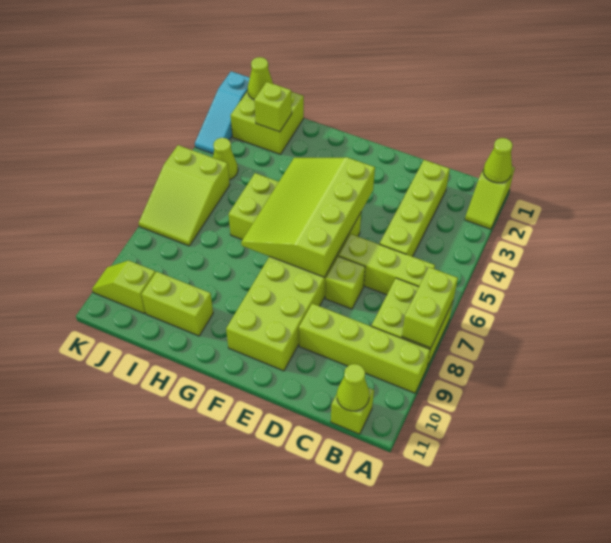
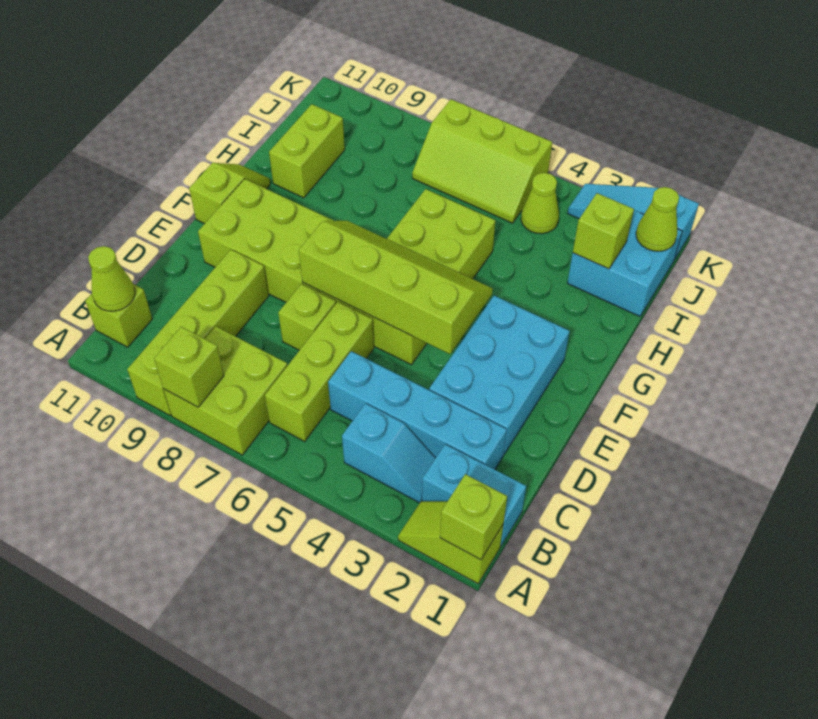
lime cone A1 level 2 -> lime brick A1 level 2
lime brick A7:A8 level 2 -> lime brick A8 level 2
none -> cyan brick B1:B2 level 1
none -> cyan slope B3:B4 level 1 top 4
lime brick C2:C5 level 1 -> cyan brick C2:C5 level 1
none -> cyan brick D2:F3 level 1
lime slope E4:G7 level 2 top E -> lime slope E4:F7 level 2 top E
lime brick I1:J2 level 1 -> cyan brick I1:J2 level 1
lime slope J5:K7 level 1 top 5 -> lime slope J5:K7 level 1 top K
lime slope J10:K10 level 1 top J -> lime slope F11:G11 level 1 top F

